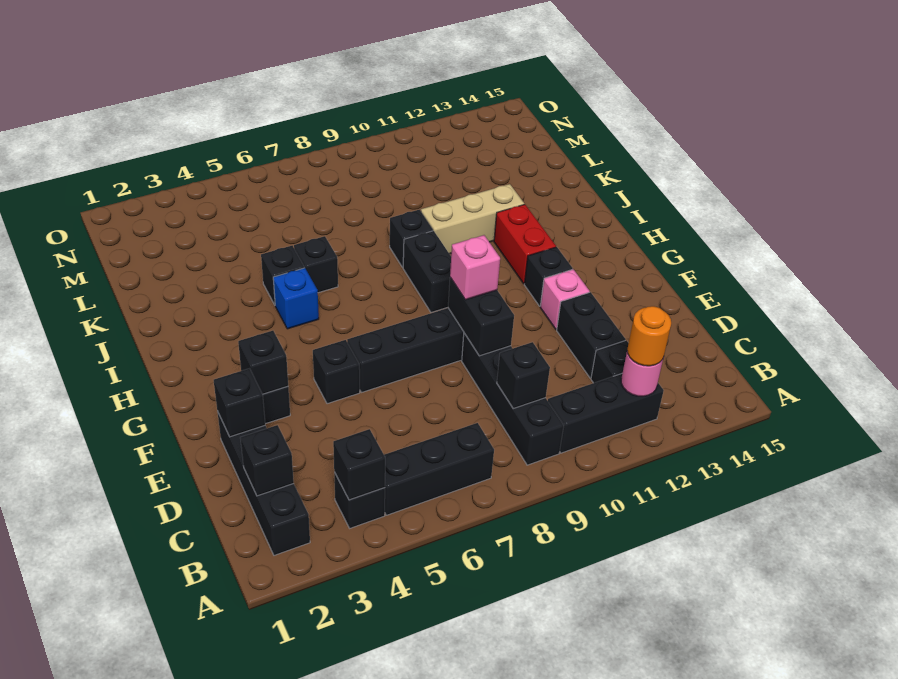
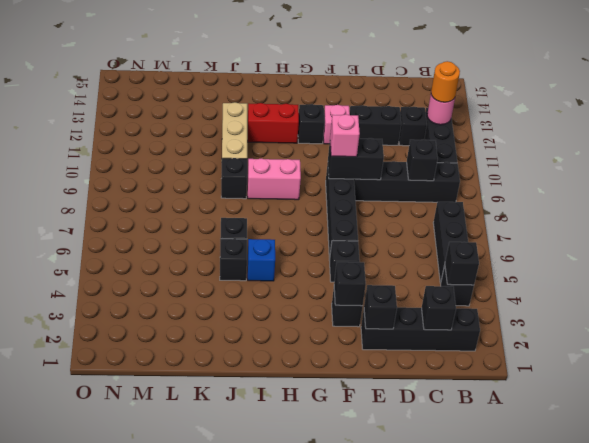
black brick H9:I9 level 1 -> pink brick H9:I9 level 1

